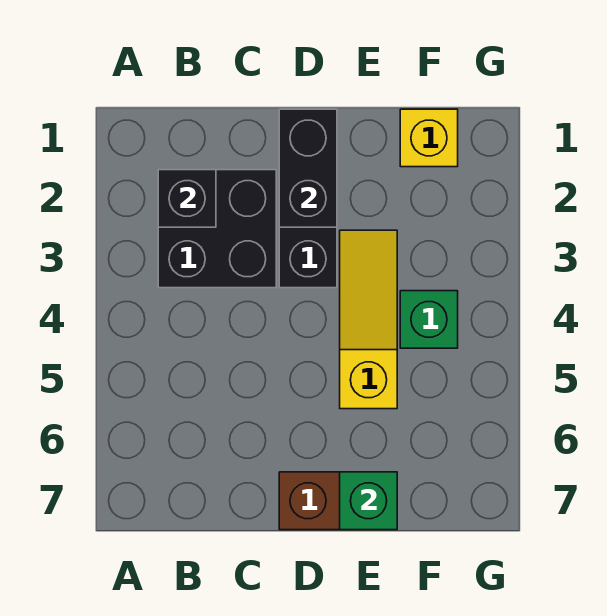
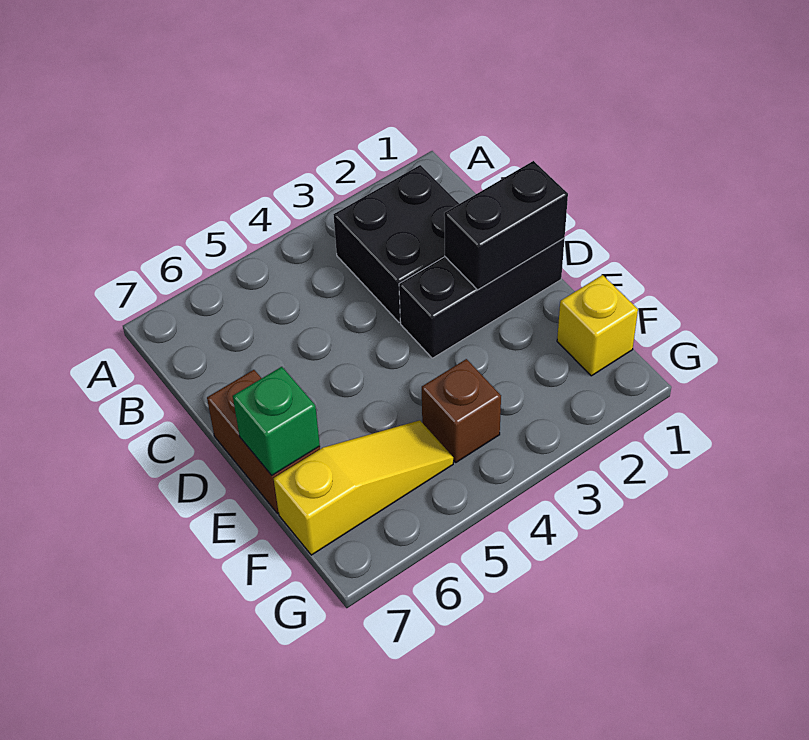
black brick B2 level 2 -> none
yellow slope E3:E5 level 1 top 5 -> yellow slope F5:F7 level 1 top 7
green brick F4 level 1 -> brown brick F4 level 1

